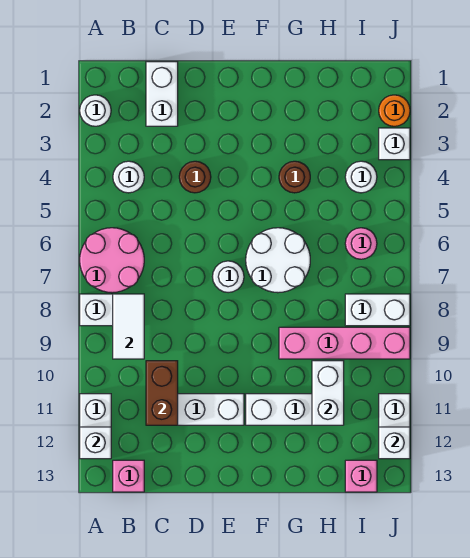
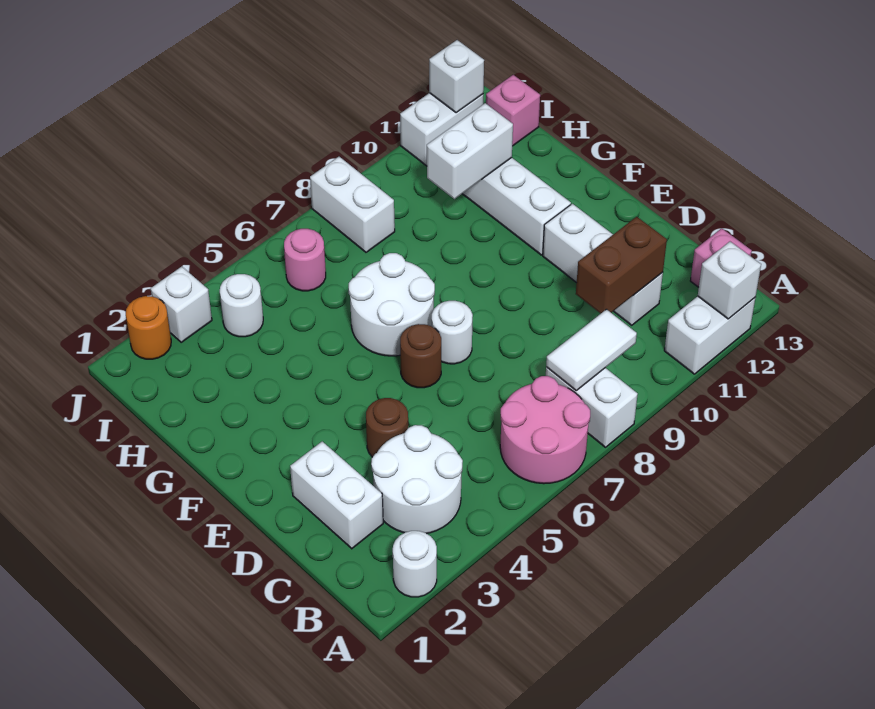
white round brick B4 level 1 -> white round brick B3:C4 level 1
white brick C1:C2 level 1 -> white brick C2:D2 level 1
brown round brick G4 level 1 -> brown round brick E6 level 1
pink brick G9:J9 level 1 -> none

